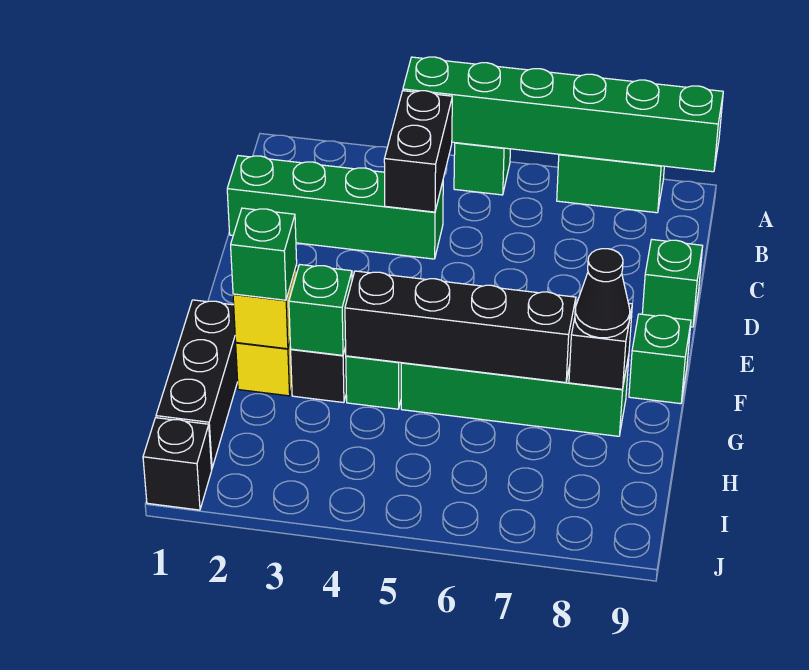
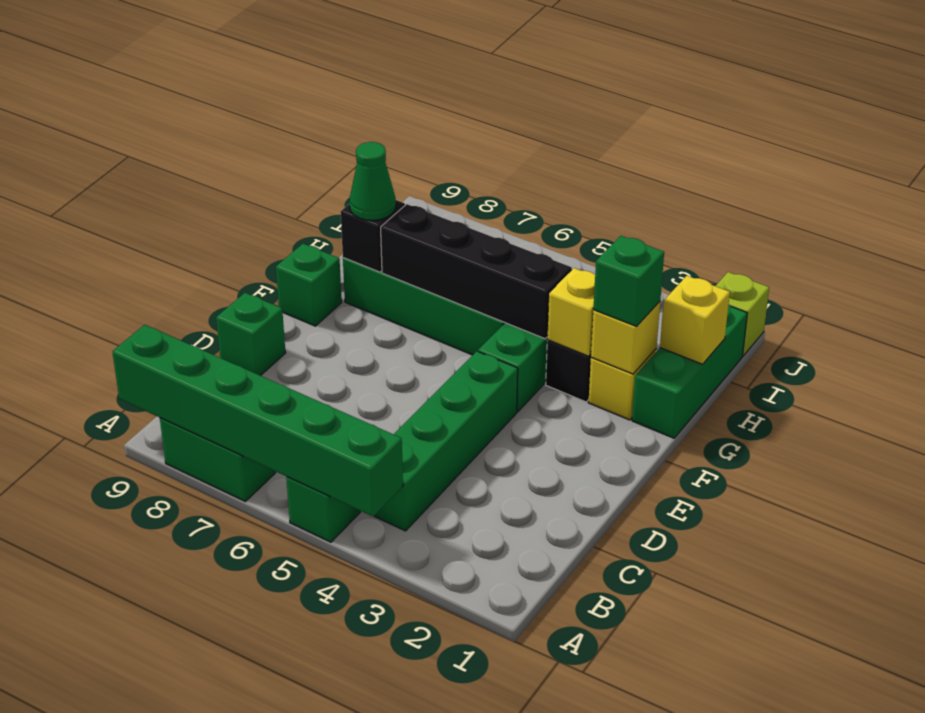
black brick B4:C4 level 2 -> none
green brick C1:C4 level 1 -> green brick B4:E4 level 1
black brick G1:I1 level 1 -> green brick G1:I1 level 1
green brick G3 level 2 -> yellow brick G3 level 2
black cone G8 level 3 -> green cone G8 level 3
none -> yellow brick H1 level 2
black brick J1 level 1 -> lime brick J1 level 1

